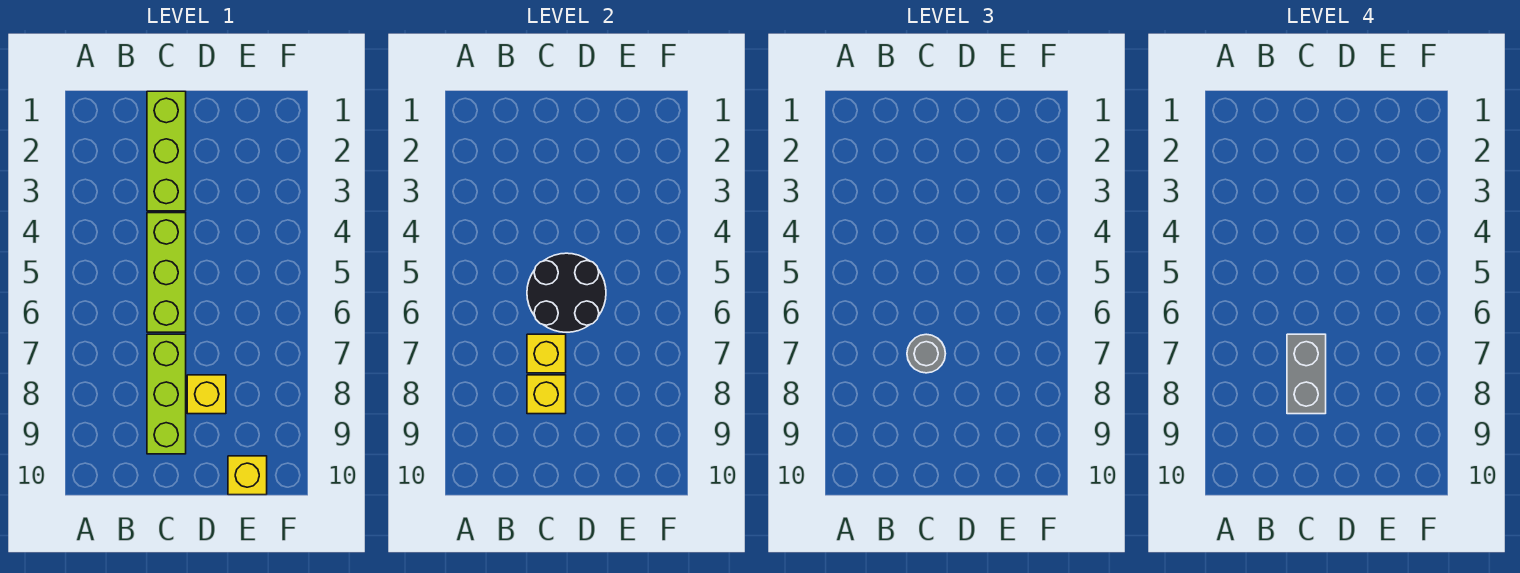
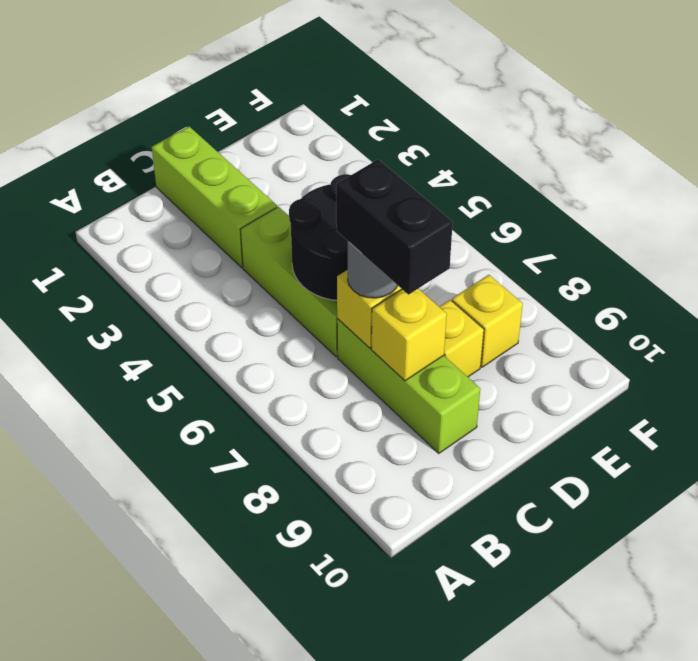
grey brick C7:C8 level 4 -> black brick C7:C8 level 4
yellow brick E10 level 1 -> yellow brick E8 level 1

